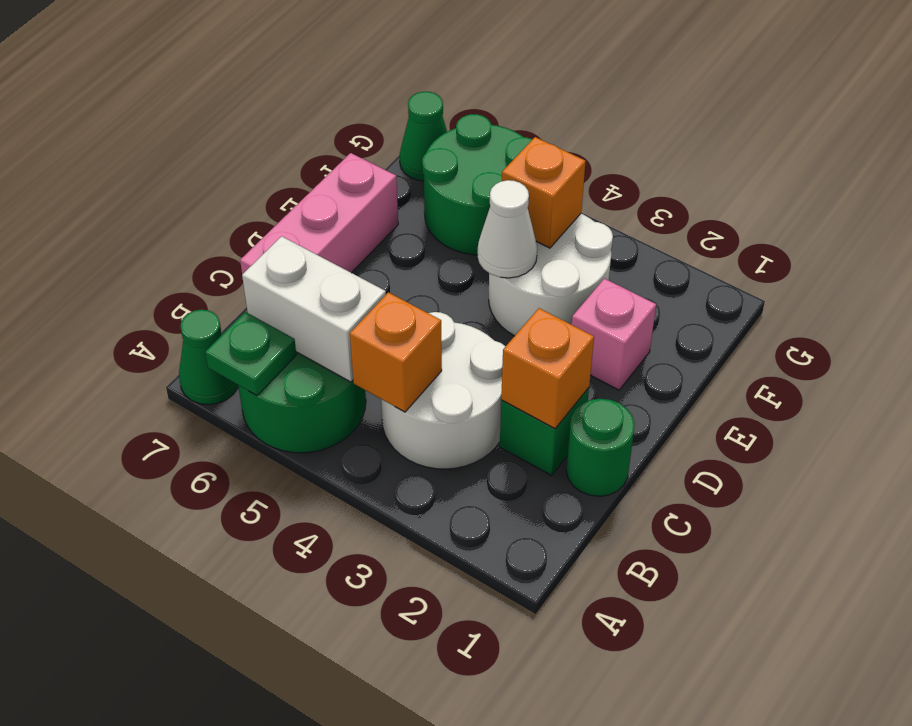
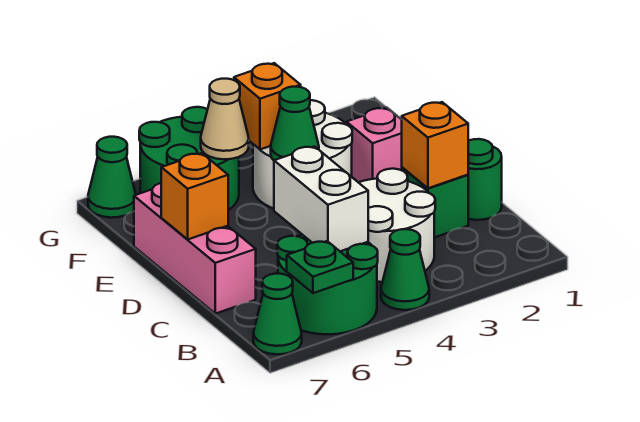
none -> green cone A4 level 1
orange brick B4 level 2 -> orange brick D7 level 2
white brick B5:B6 level 2 -> white brick B5:C5 level 2
white cone E4 level 2 -> green cone E4 level 2
none -> tan cone F5 level 2

